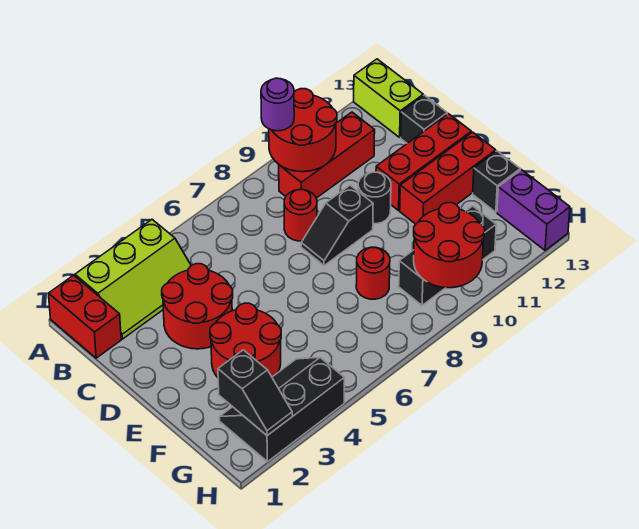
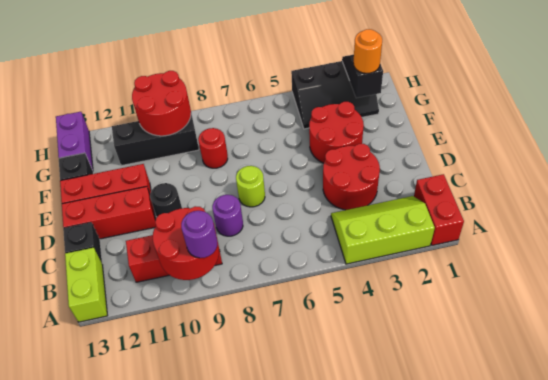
red round brick C8 level 1 -> purple round brick C8 level 1
none -> lime round brick D7 level 1
black slope D8:D9 level 1 top 9 -> none
none -> orange round brick G2 level 3

